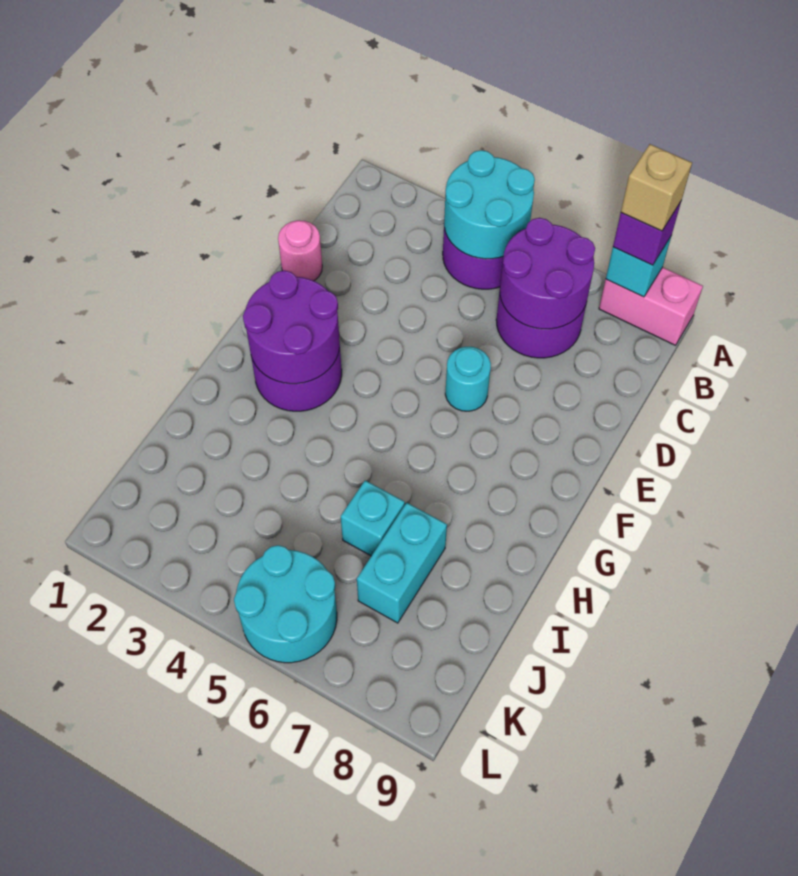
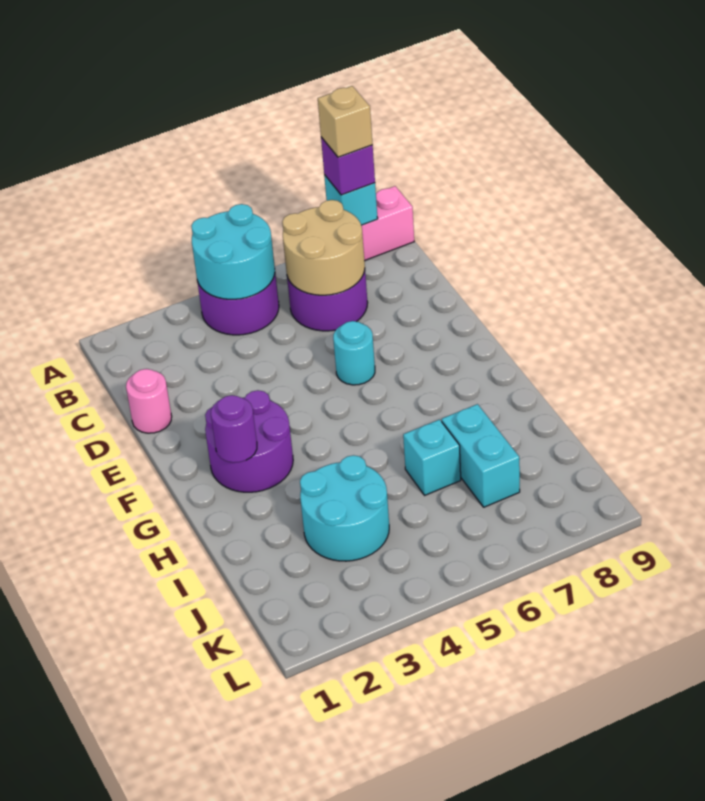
purple round brick B6:C7 level 2 -> tan round brick B6:C7 level 2
purple round brick F2:G3 level 2 -> purple round brick G2 level 2
cyan round brick K5:L6 level 1 -> cyan round brick I3:J4 level 1

